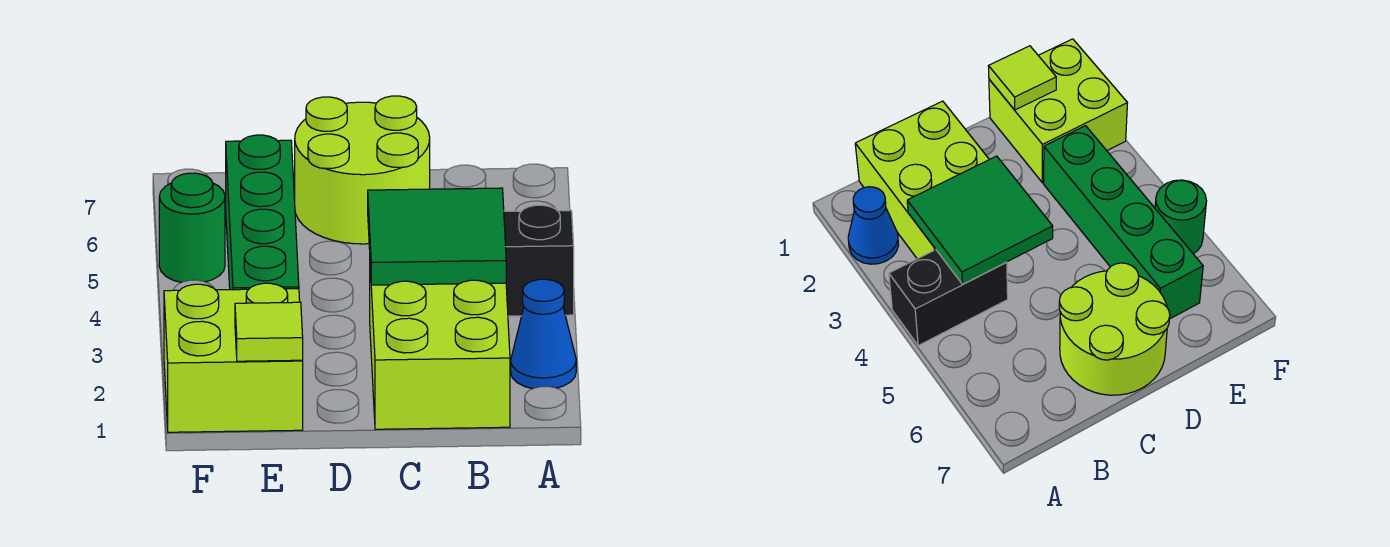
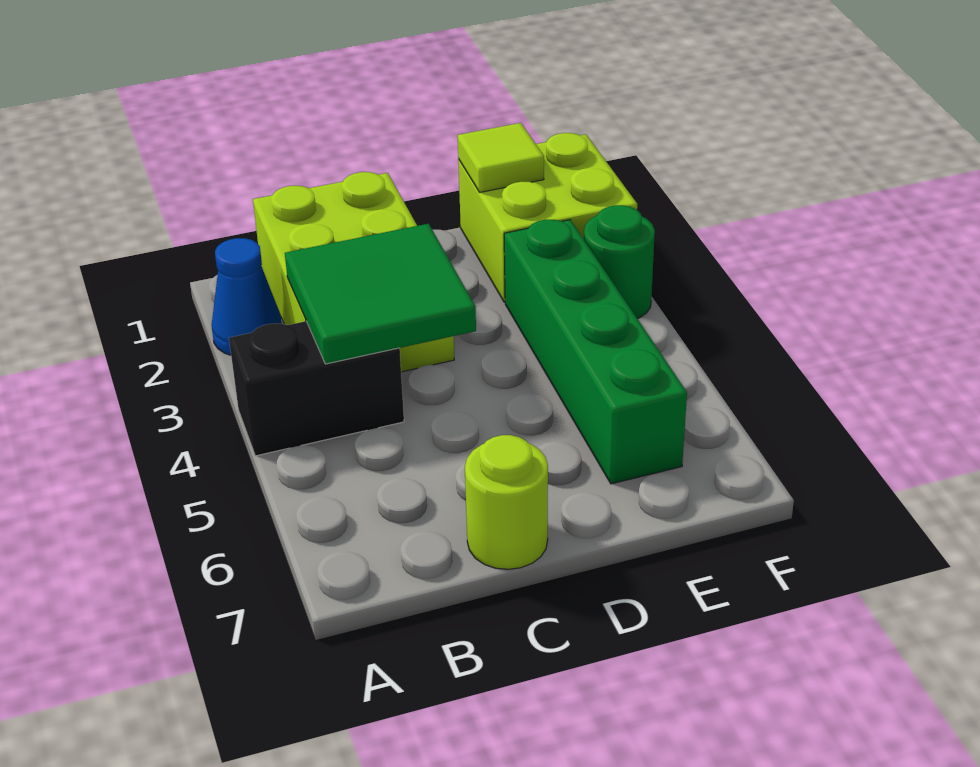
lime round brick C6:D7 level 1 -> lime round brick C7 level 1
green round brick F5 level 1 -> green round brick F3 level 1

